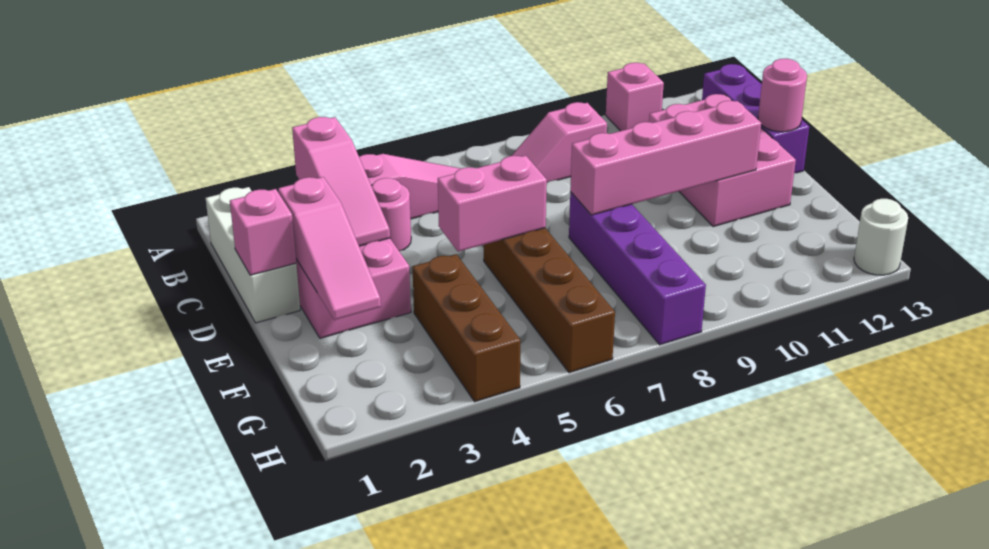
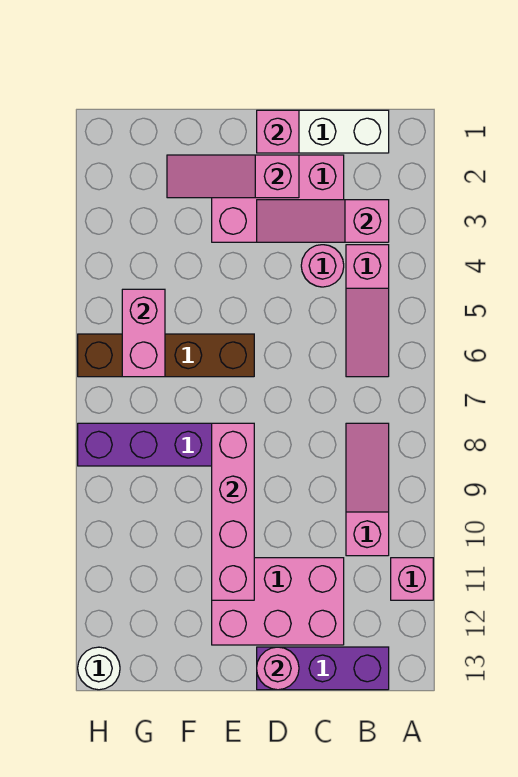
pink slope B8:B9 level 1 top 9 -> pink slope B8:B10 level 1 top 10
pink brick E5:E6 level 2 -> pink brick G5:G6 level 2
brown brick F4:H4 level 1 -> none

